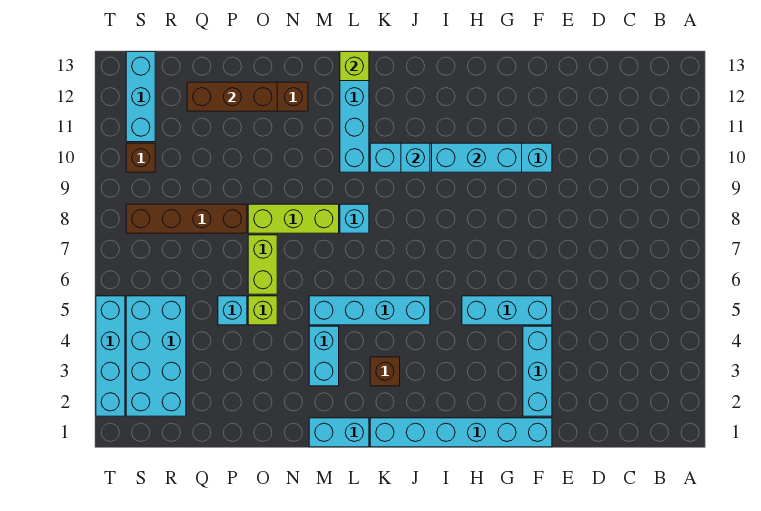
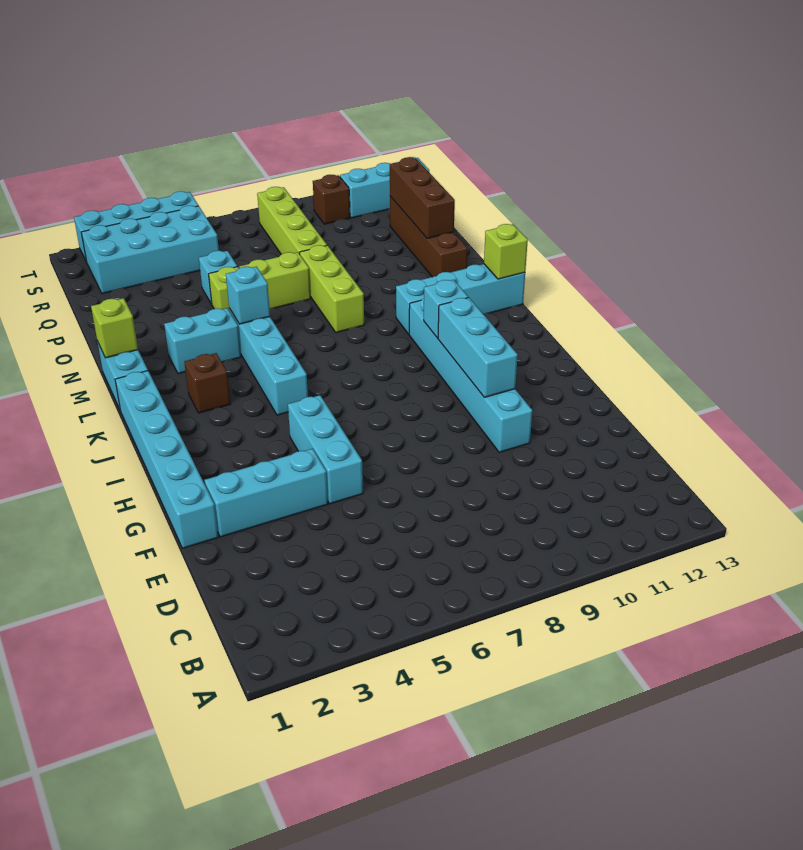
cyan brick L8 level 1 -> cyan brick M5 level 2
none -> lime brick M1 level 2
brown brick P8:S8 level 1 -> lime brick P8:S8 level 1

